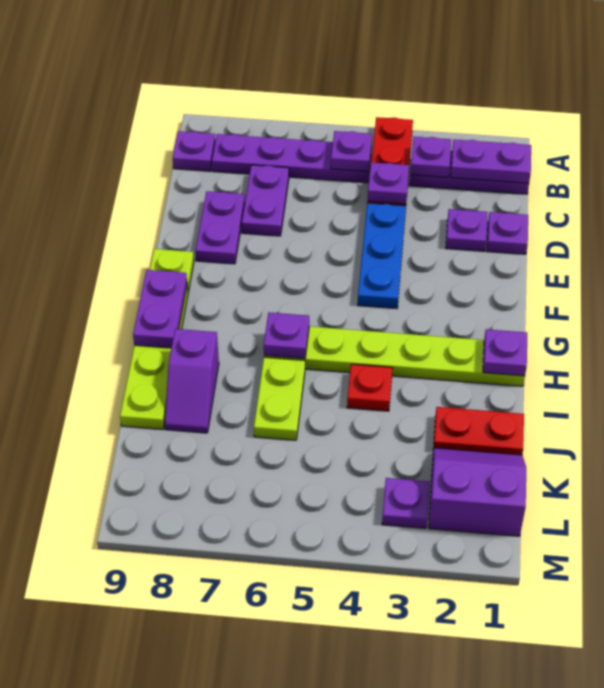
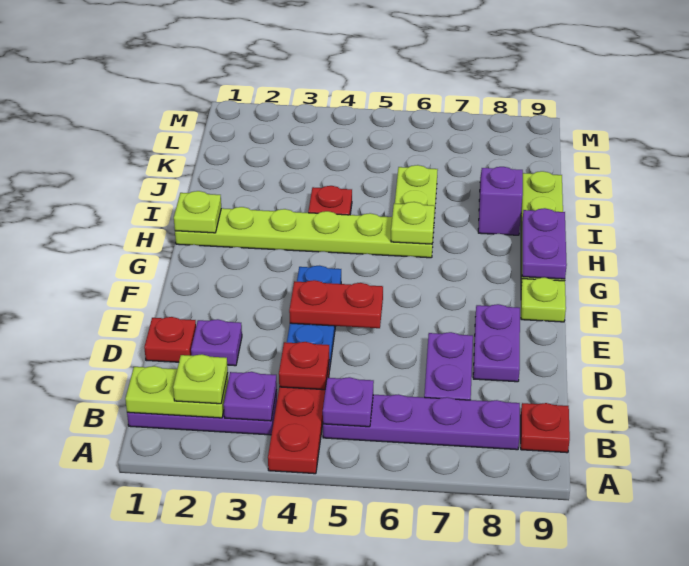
purple plate B1:B2 level 2 -> lime plate B1:B2 level 2
none -> lime plate B2 level 3
purple plate B9 level 1 -> red plate B9 level 1
purple plate C4 level 2 -> red plate C4 level 2
purple plate D1 level 1 -> red plate D1 level 1
purple plate H1 level 2 -> lime plate H1 level 2
purple plate H6 level 2 -> lime plate H6 level 2
red plate J1:J2 level 1 -> red plate E4:E5 level 2
purple slope K1:L2 level 1 top L -> none
purple plate L3 level 1 -> none

